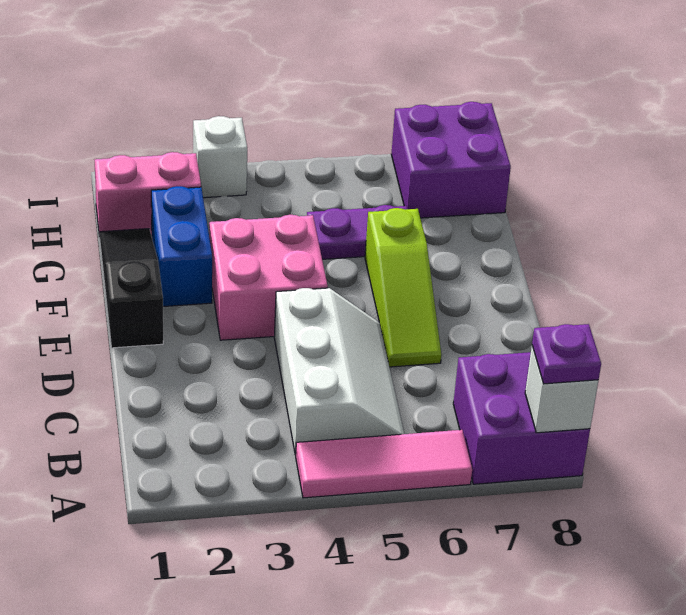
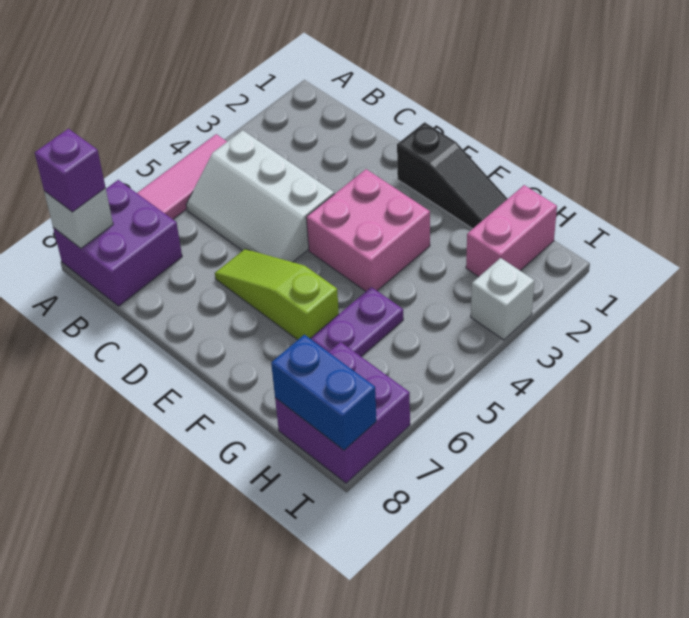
purple plate A8 level 3 -> purple brick A8 level 3
blue brick F2:G2 level 1 -> blue brick H8:I8 level 2

